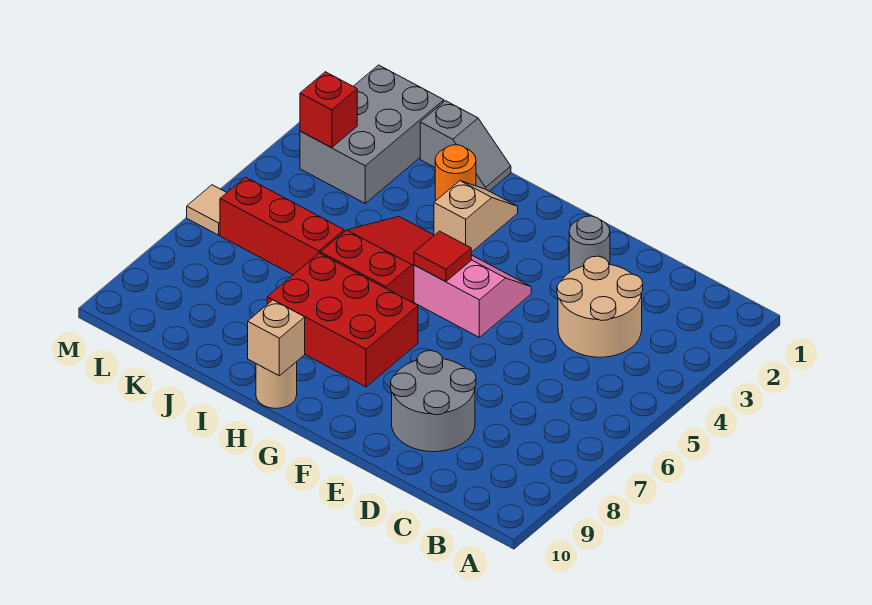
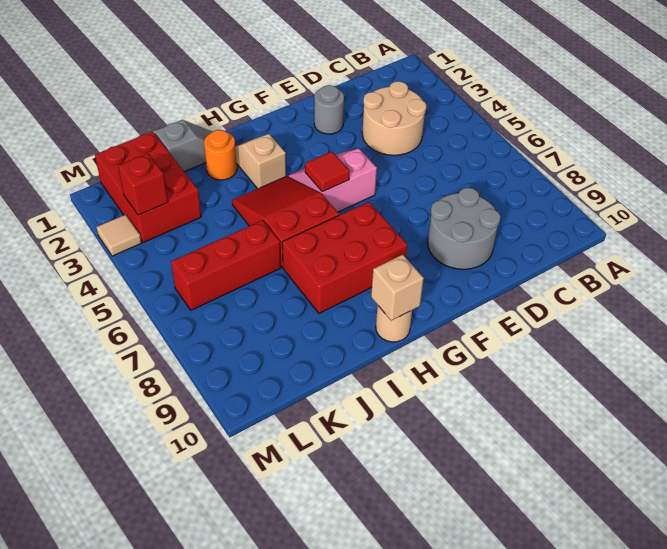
grey brick K1:L3 level 1 -> red brick K1:L3 level 1
tan tile M6 level 1 -> tan tile M3 level 1

